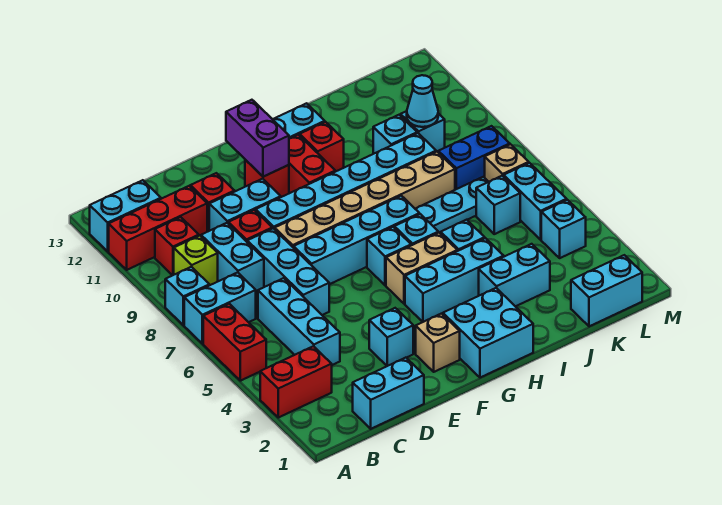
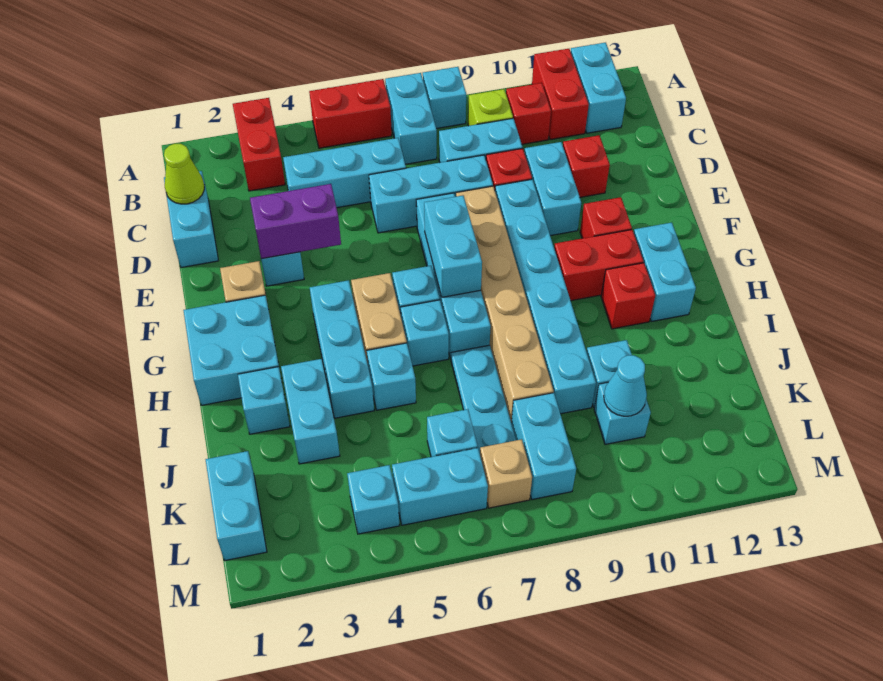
red brick A11:C11 level 1 -> red brick A11:B11 level 1
none -> lime cone C1 level 2
none -> cyan brick F7:G7 level 2
purple brick F11:F12 level 2 -> purple brick E3:E4 level 2
none -> cyan brick I2 level 1
blue brick K8:L8 level 1 -> cyan brick K8:L8 level 1

